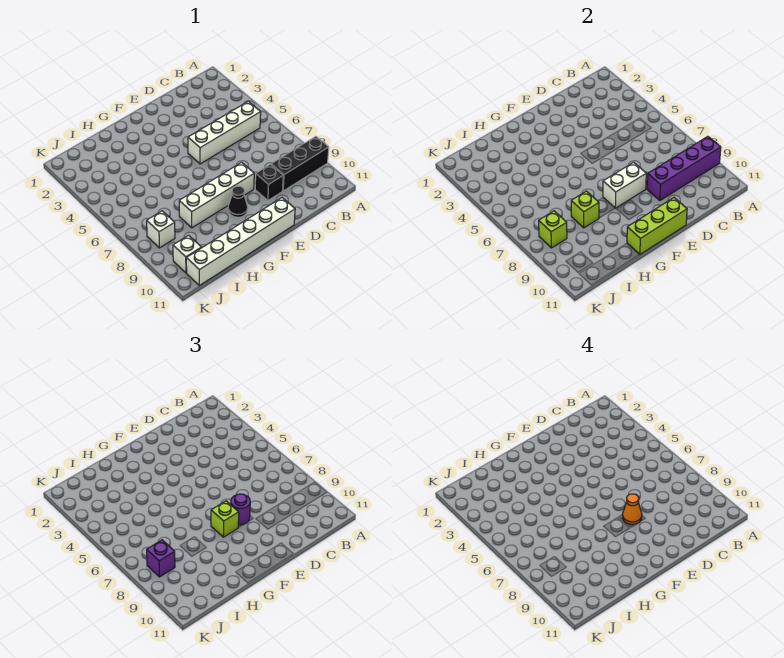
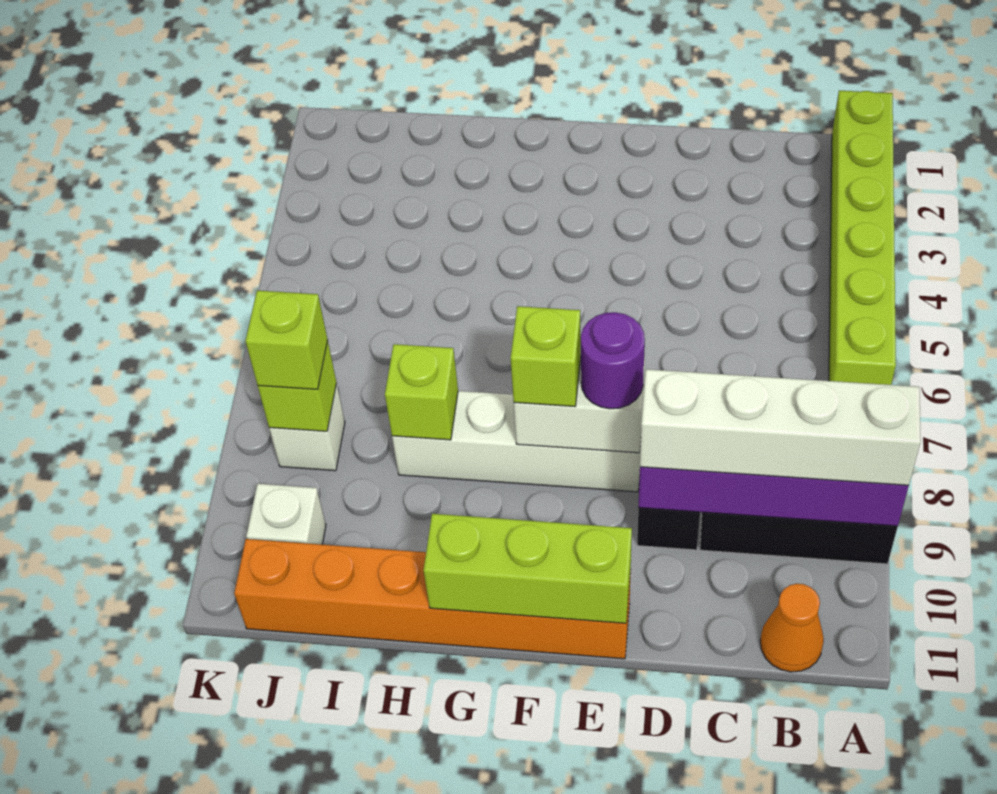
none -> lime brick A1:A6 level 1
white brick B5:E5 level 1 -> white brick A9:D9 level 3
orange cone E8 level 4 -> orange cone B11 level 1
white brick E11:J11 level 1 -> orange brick E11:J11 level 1
black cone F9 level 1 -> none
purple brick J8 level 3 -> lime brick J8 level 3

